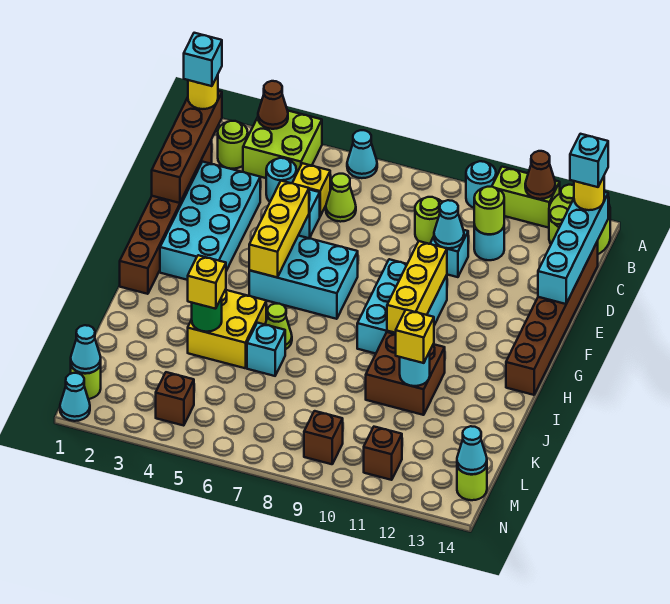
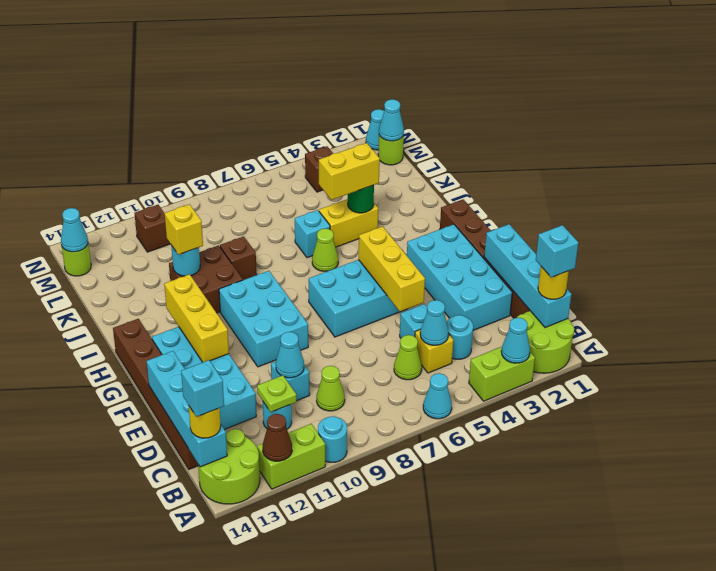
lime brick A3:B4 level 1 -> lime brick A3:A4 level 1
brown cone A3 level 2 -> cyan cone A3 level 2
brown brick B1:E1 level 2 -> cyan brick B1:E1 level 2
lime round brick B2 level 1 -> lime round brick A1:B2 level 1
none -> cyan cone C5 level 2
lime round brick C9 level 1 -> lime cone C9 level 1
lime round brick C11 level 2 -> lime plate C11 level 2
none -> cyan brick D12:G13 level 1
yellow brick F10:H10 level 2 -> yellow brick F12:H12 level 2
yellow brick I4:J5 level 1 -> yellow brick J4:J5 level 1
yellow brick J4 level 3 -> yellow brick J4:J5 level 3
brown brick M9 level 1 -> brown brick J9 level 1

